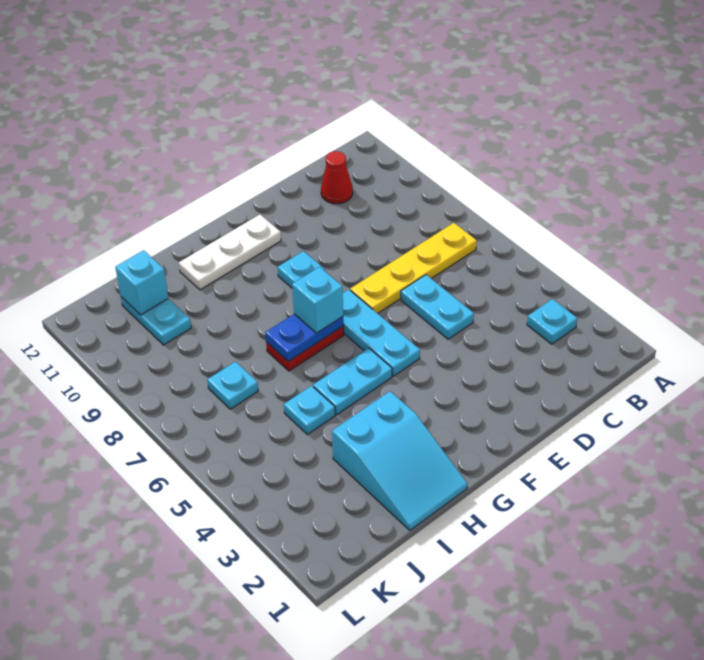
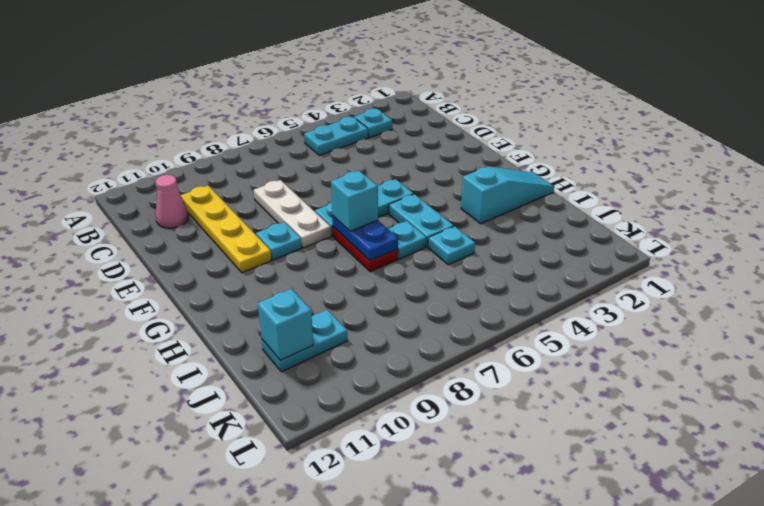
yellow plate B7:E7 level 1 -> yellow plate C10:F10 level 1
red cone C11 level 1 -> pink cone C11 level 1
cyan plate D5:D6 level 1 -> cyan plate B4:B5 level 1
white plate F11:H11 level 1 -> white plate D8:F8 level 1
cyan slope H1:I3 level 1 top 3 -> cyan slope H1:H3 level 1 top 3
cyan plate J7 level 1 -> cyan plate H6 level 1

